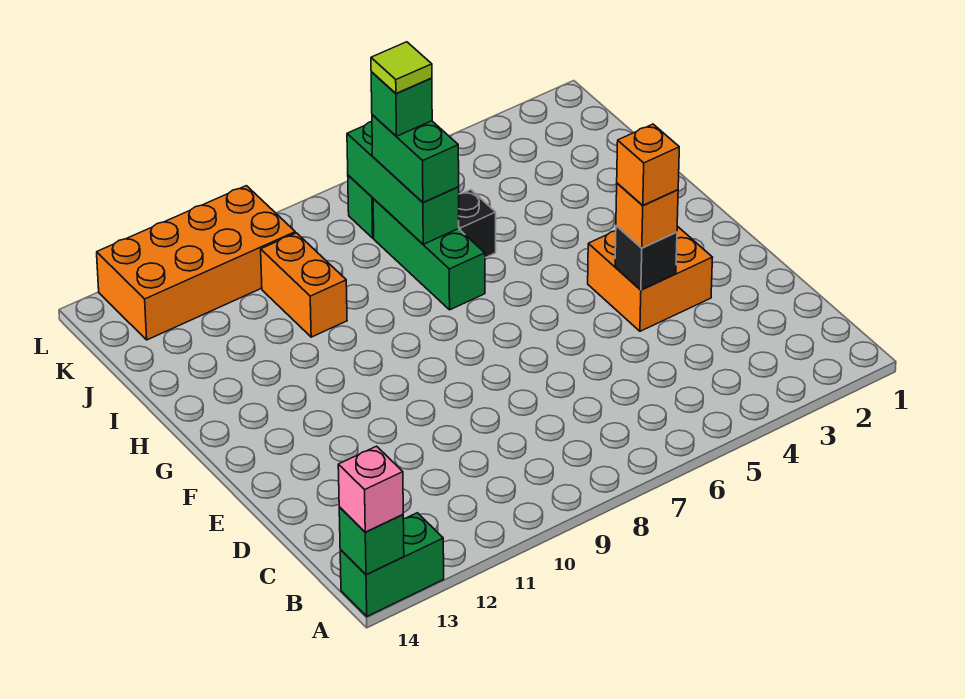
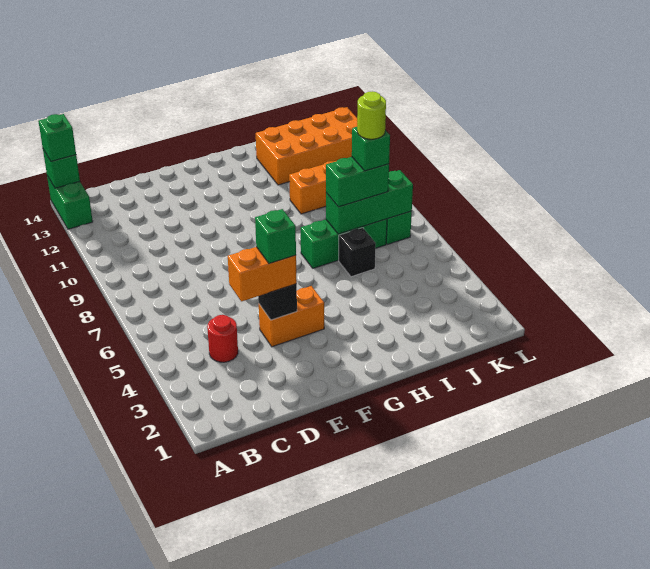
pink brick A14 level 3 -> green brick A14 level 3
none -> red round brick C4 level 1
orange brick E3:F4 level 1 -> orange brick E4:F4 level 1
orange brick E4 level 3 -> orange brick D4:E4 level 3
orange brick E4 level 4 -> green brick E4 level 4
lime tile J7 level 5 -> lime round brick J7 level 5
orange brick K10:L13 level 1 -> orange brick I12:L13 level 1

